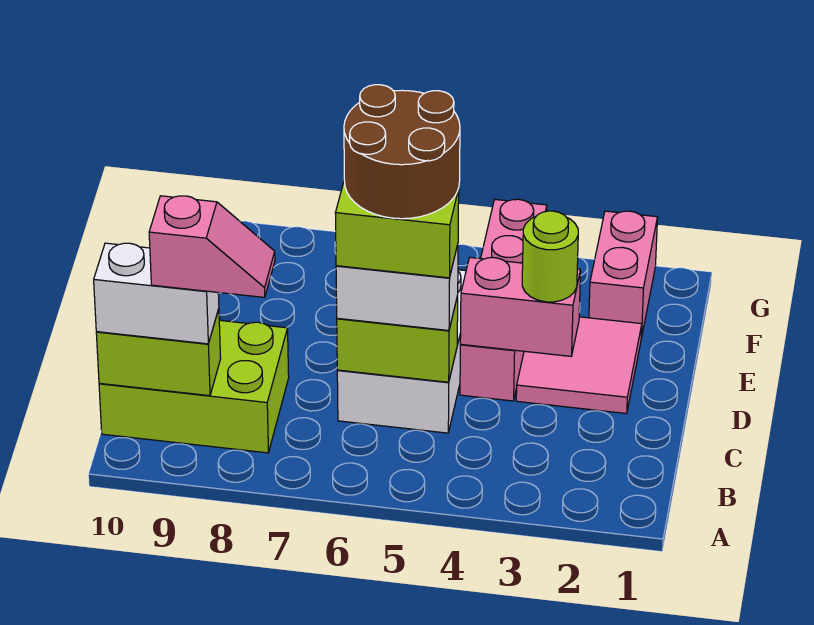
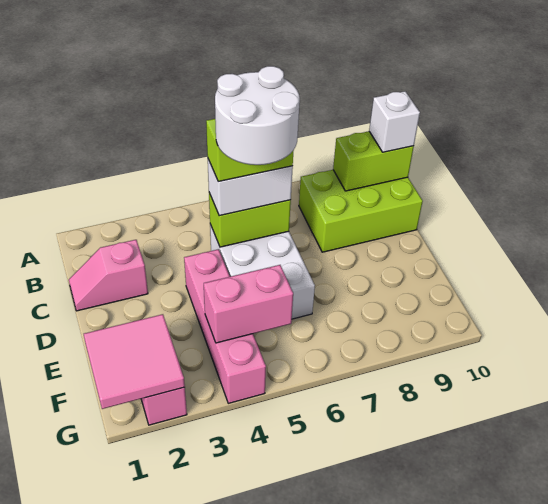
pink slope B8:B9 level 4 top 9 -> pink slope C1:C2 level 1 top 2
white brick B9:B10 level 3 -> white brick B10 level 3
brown round brick C5:D6 level 5 -> white round brick C5:D6 level 5
pink tile D2:E3 level 1 -> pink tile F1:G2 level 2
pink brick D3:D4 level 2 -> pink brick F4:F5 level 2
lime round brick D3 level 3 -> none

